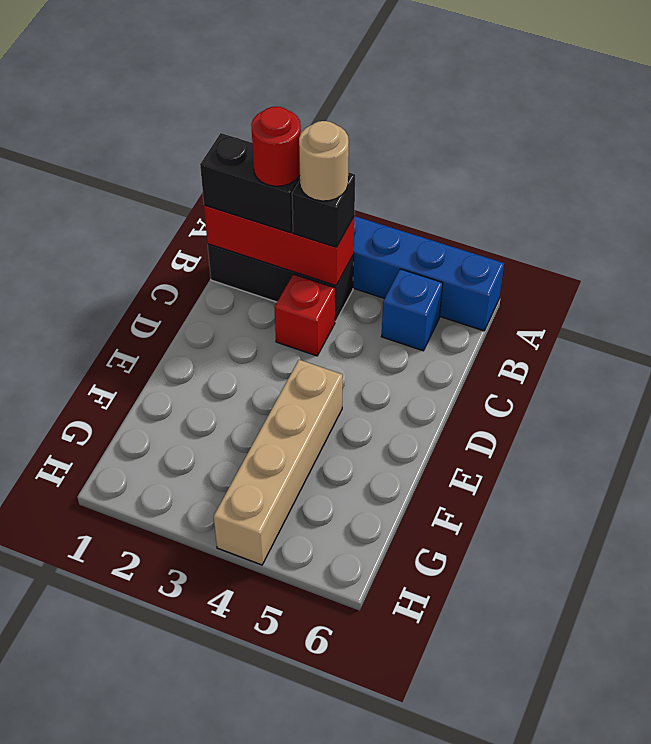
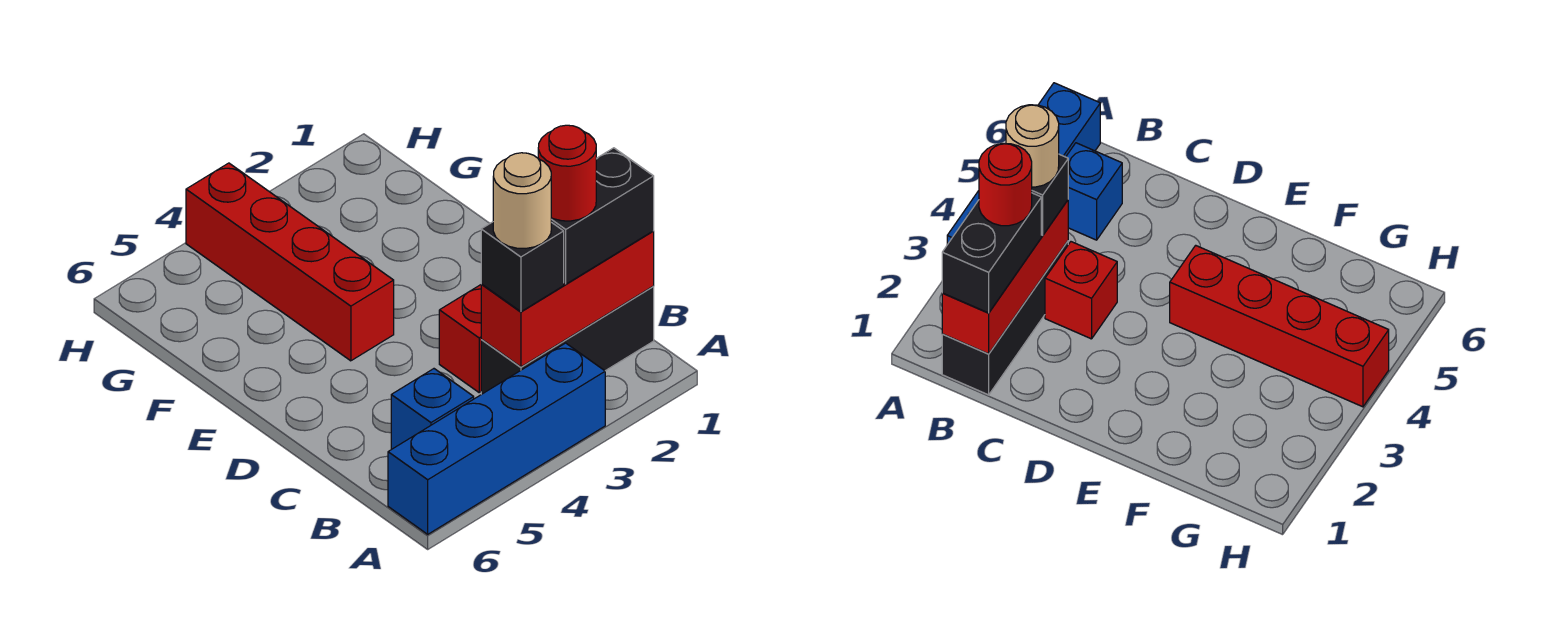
tan brick E4:H4 level 1 -> red brick E4:H4 level 1

